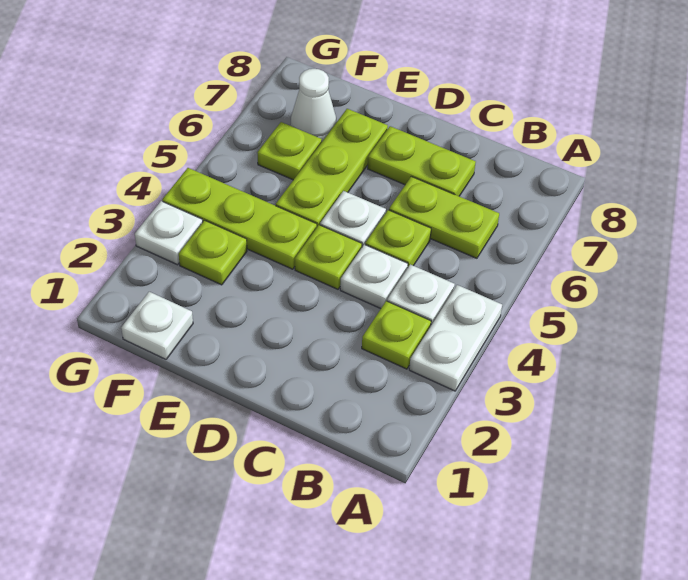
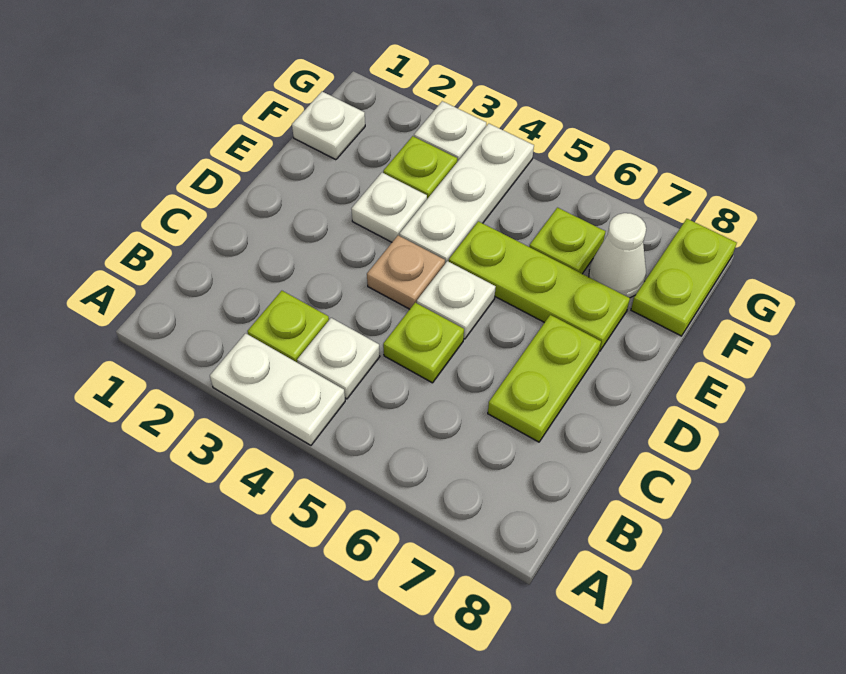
lime plate B6:C6 level 1 -> lime plate F8:G8 level 1
white plate C4 level 1 -> white plate E3 level 1
lime plate D4 level 1 -> tan plate D4 level 1
lime plate E4:G4 level 1 -> white plate E4:G4 level 1

